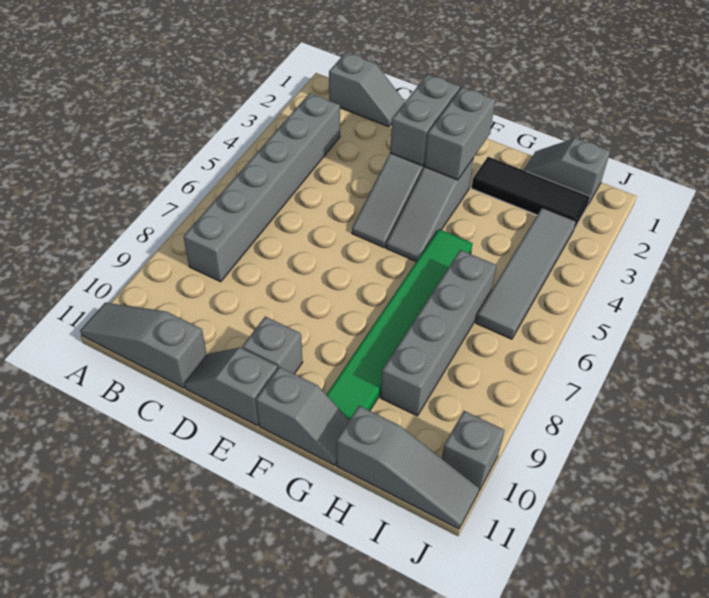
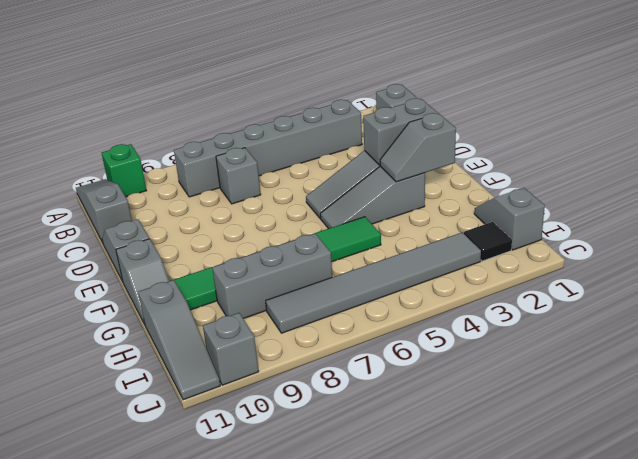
none -> green brick A10 level 1
grey brick E10 level 1 -> grey brick C7 level 1
grey brick F2:F3 level 2 -> grey slope F2:F3 level 2 top 2
black tile G2:I2 level 1 -> black tile I2 level 1
grey brick H6:H9 level 1 -> grey brick H7:H9 level 1
grey tile I3:I6 level 1 -> grey tile I3:I8 level 1

